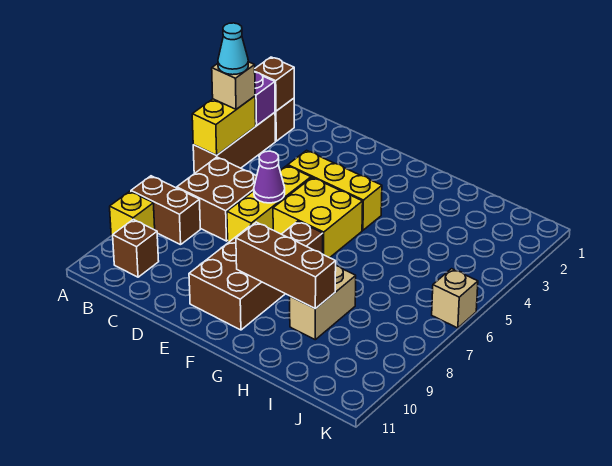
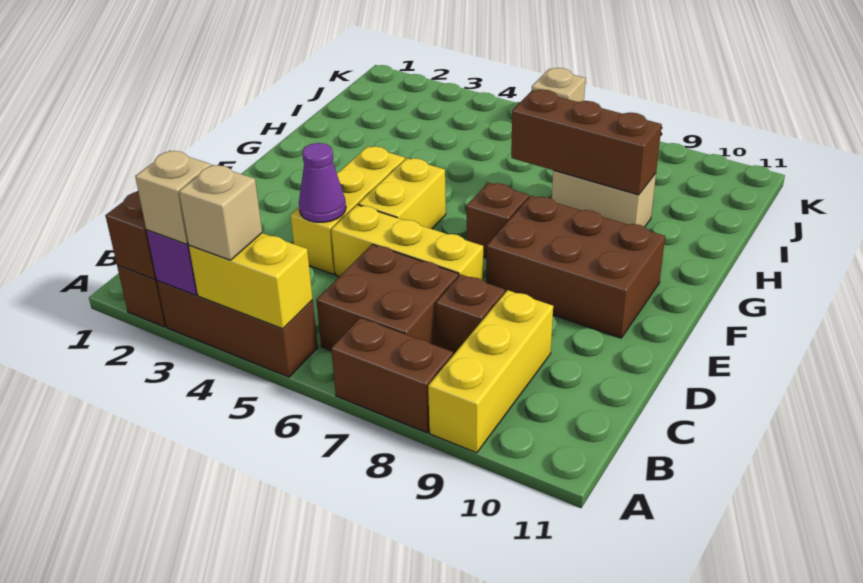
none -> tan brick A3 level 3
cyan cone A4 level 4 -> none
brown brick A8:B8 level 1 -> brown brick A7:A8 level 1
yellow brick A9 level 1 -> yellow brick A9:C9 level 1
brown brick B10 level 1 -> brown brick C8 level 1
purple cone D6 level 2 -> purple cone D4 level 2
yellow brick E5:F6 level 1 -> yellow brick E5:F5 level 1
brown brick F9:H9 level 2 -> brown brick H7:H9 level 2

